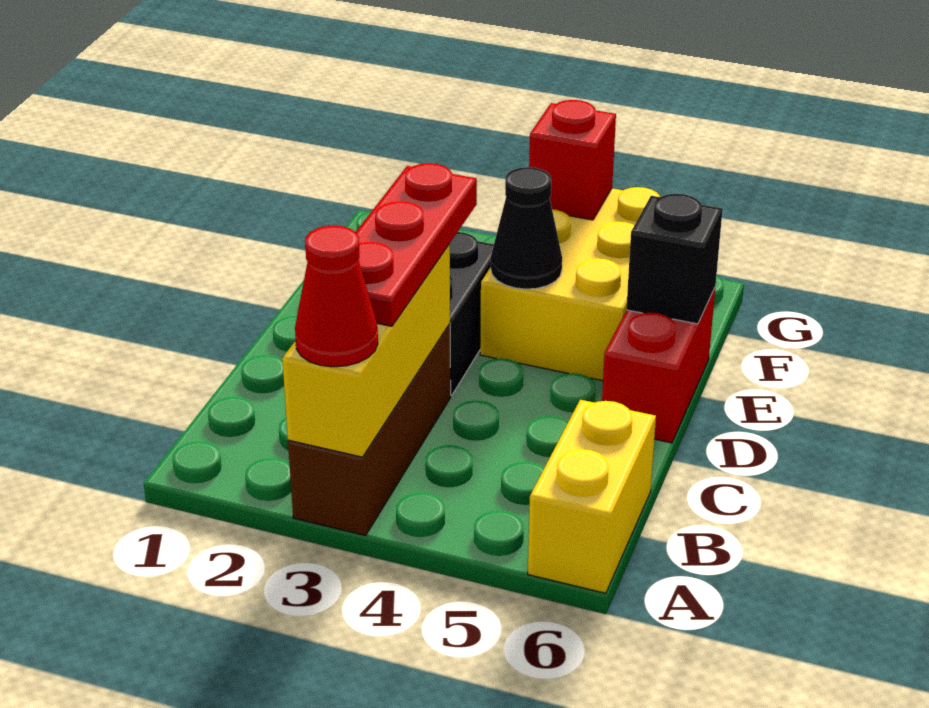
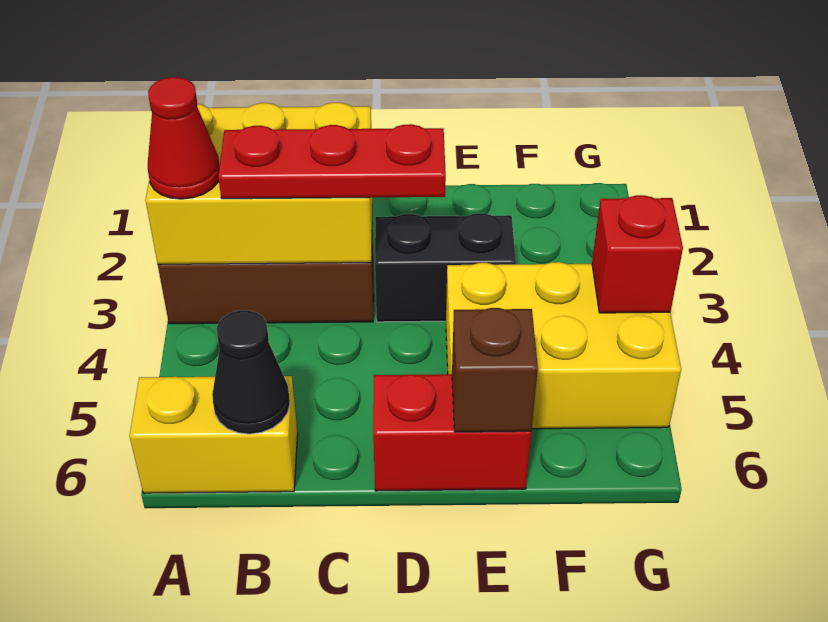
yellow brick A3:C3 level 2 -> yellow brick A2:C3 level 2
black cone E4 level 2 -> black cone B6 level 2
black brick E6 level 2 -> brown brick E6 level 2

